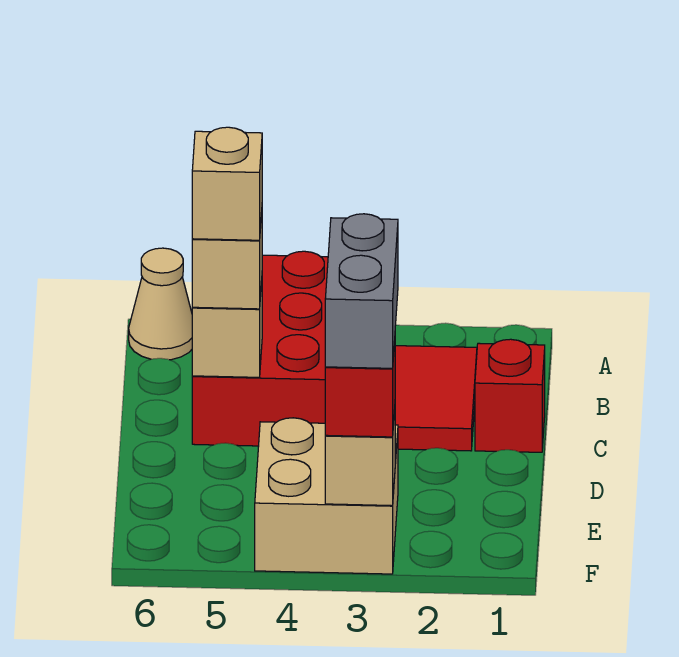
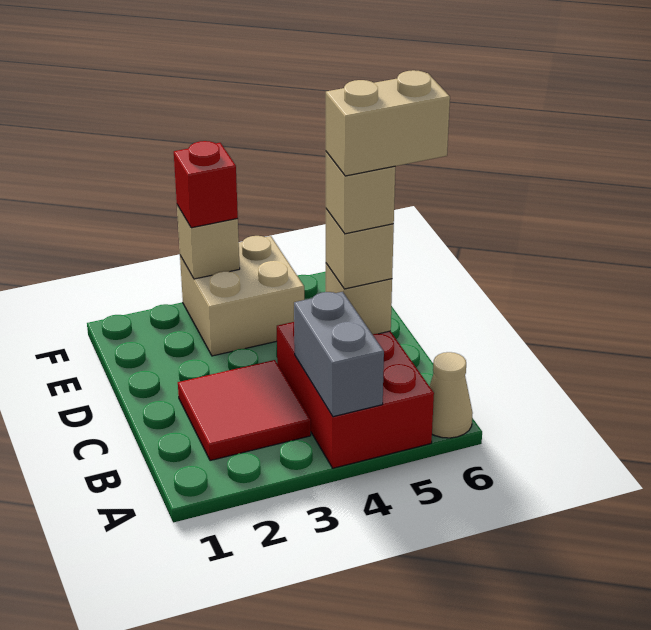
red brick C1 level 1 -> none
none -> tan brick C5:C6 level 5
grey brick E3:F3 level 4 -> grey brick A4:B4 level 2

